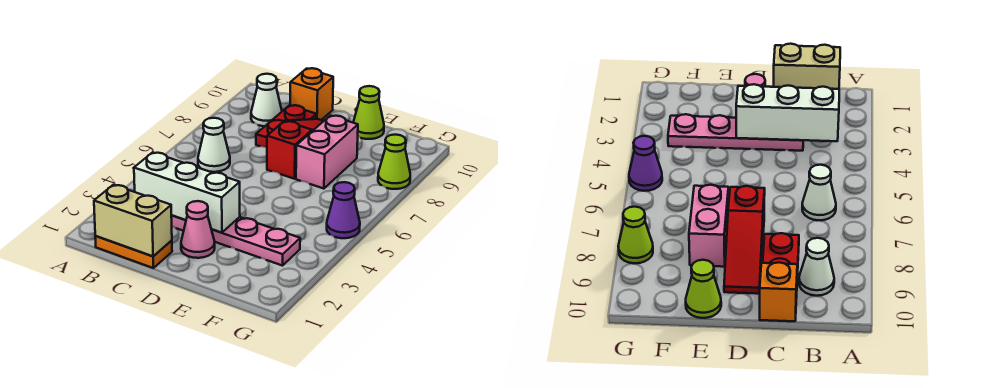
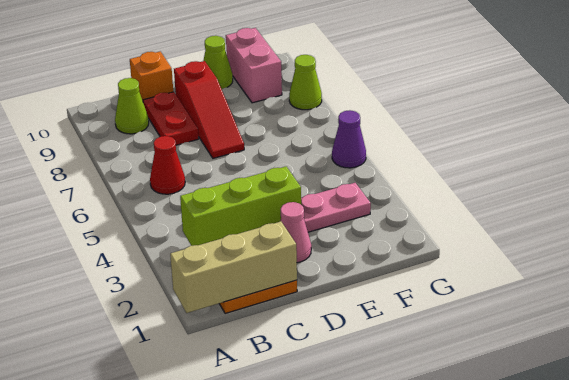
tan brick B1:C1 level 2 -> tan brick A1:C1 level 2
white brick B3:D3 level 2 -> lime brick B3:D3 level 2
white cone B6 level 1 -> red cone B6 level 1
white cone B9 level 1 -> lime cone B9 level 1
red slope D7:D9 level 1 top 7 -> red slope D7:D9 level 1 top 9
pink brick E7:E8 level 1 -> pink brick F9:F10 level 1

